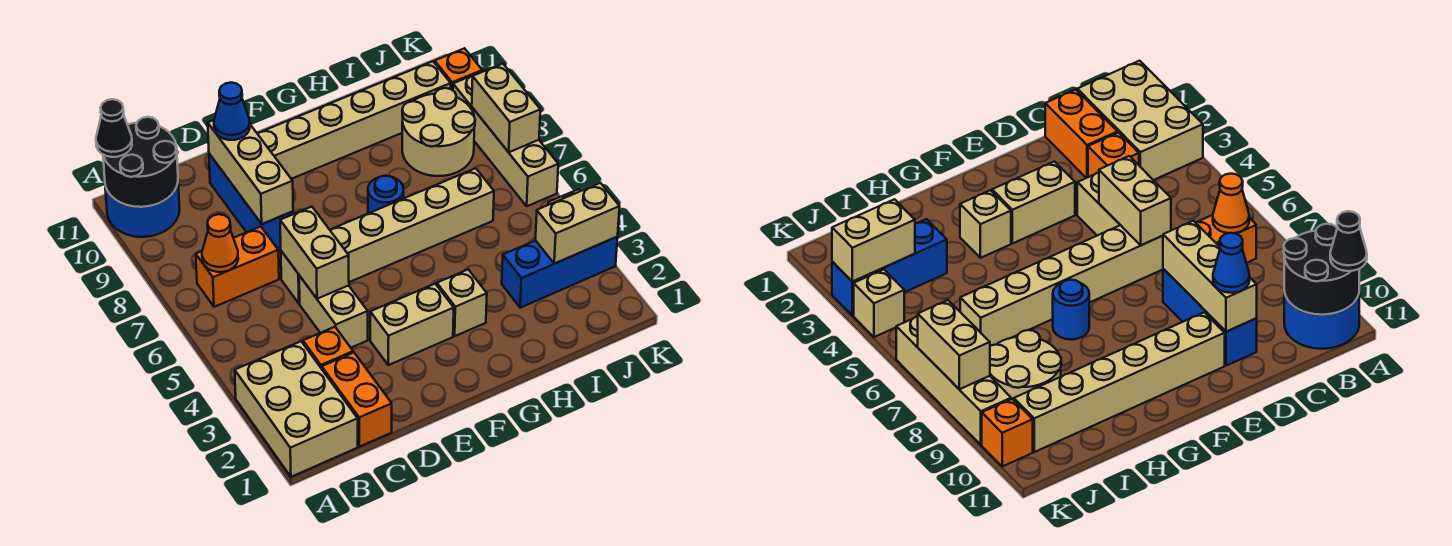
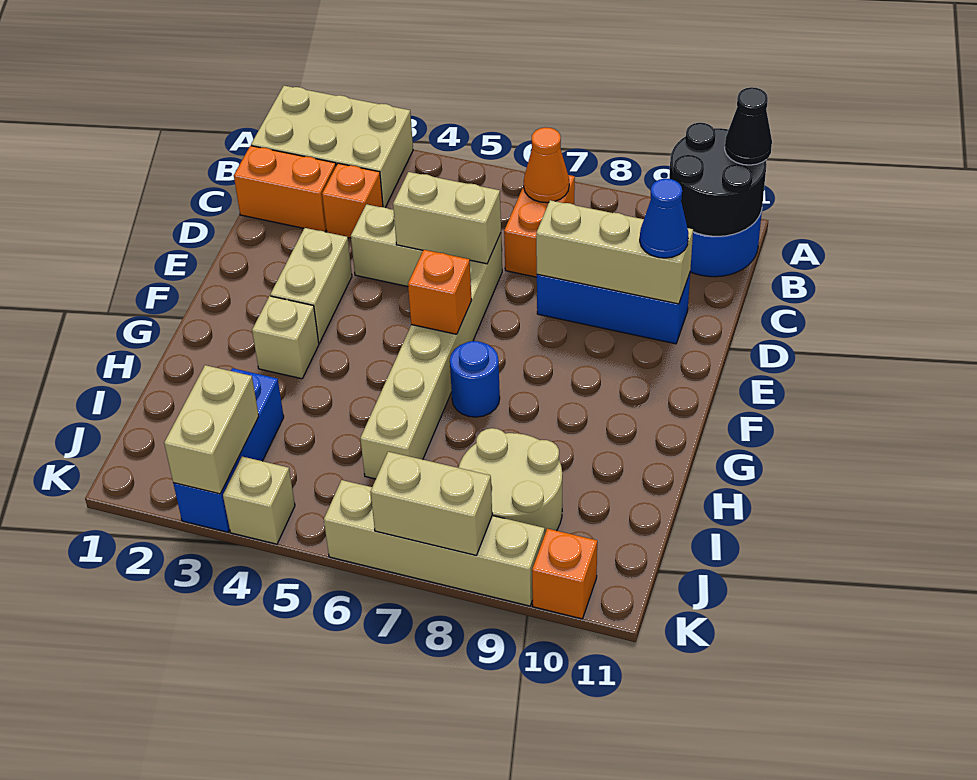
tan brick E10:J10 level 1 -> none
none -> orange brick F6 level 2

